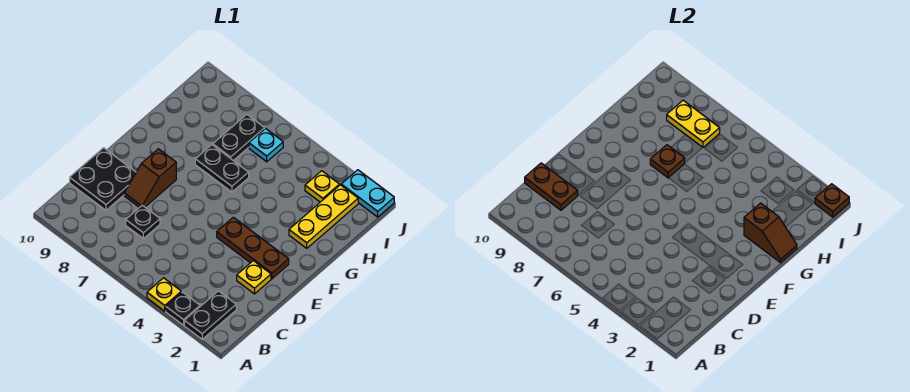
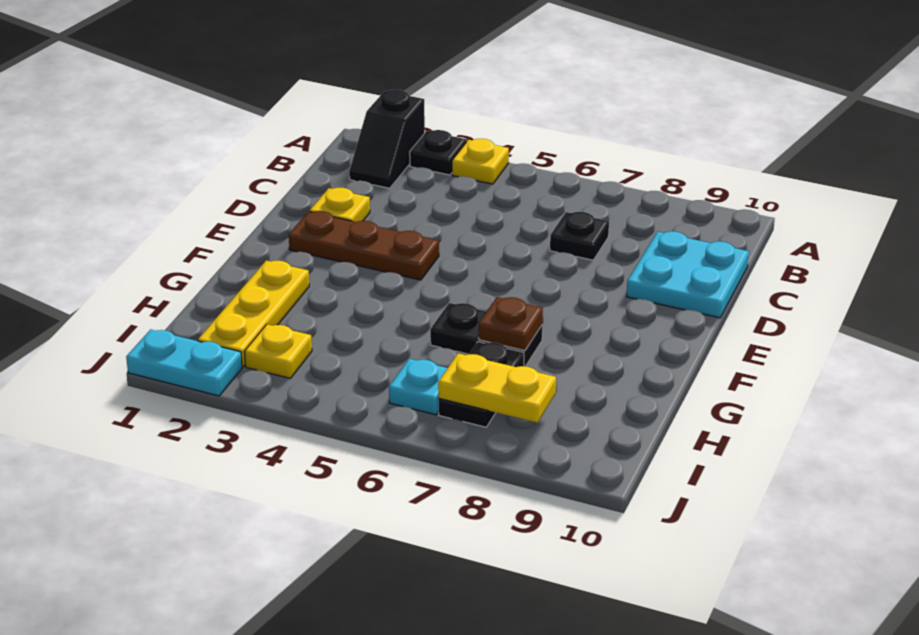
black plate A2:B2 level 1 -> black slope A2:B2 level 1 top A
black plate C9:D10 level 1 -> cyan plate C9:D10 level 1
brown plate C9:C10 level 2 -> none
brown slope D8:E8 level 1 top E -> none
brown slope G1:G2 level 2 top 2 -> none
brown plate J1 level 2 -> none

